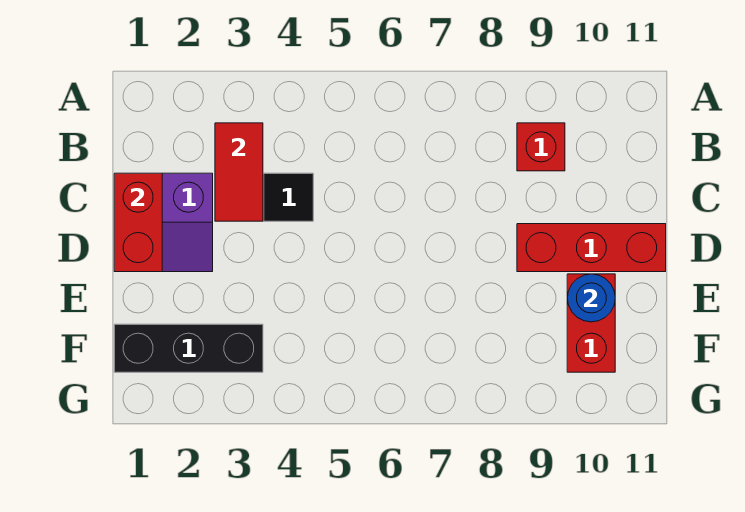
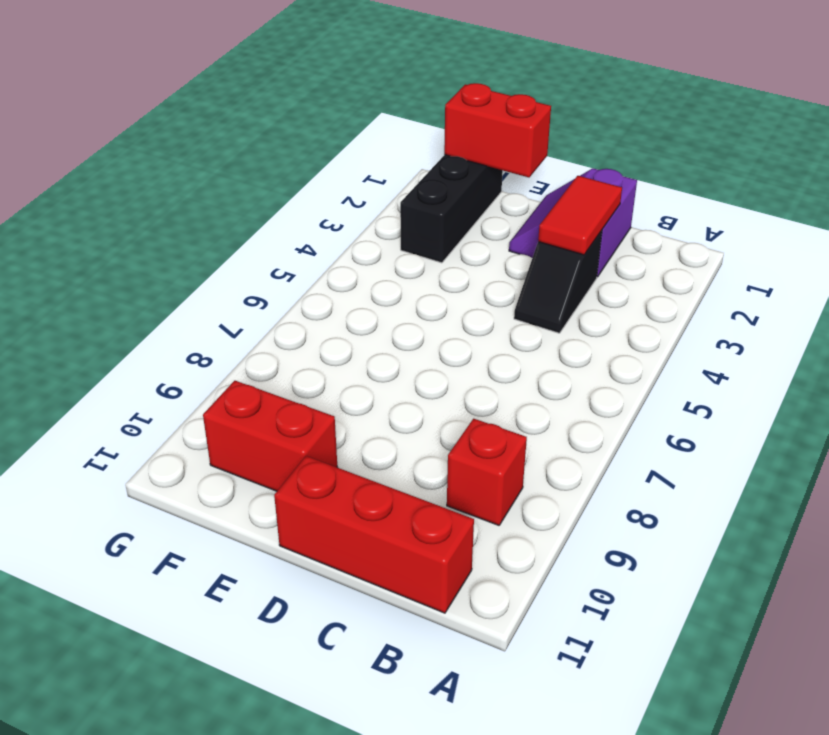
red tile B3:C3 level 2 -> red tile C2:C3 level 2
red brick C1:D1 level 2 -> red brick E1:F1 level 2
red brick D9:D11 level 1 -> red brick B11:D11 level 1
blue round brick E10 level 2 -> none

